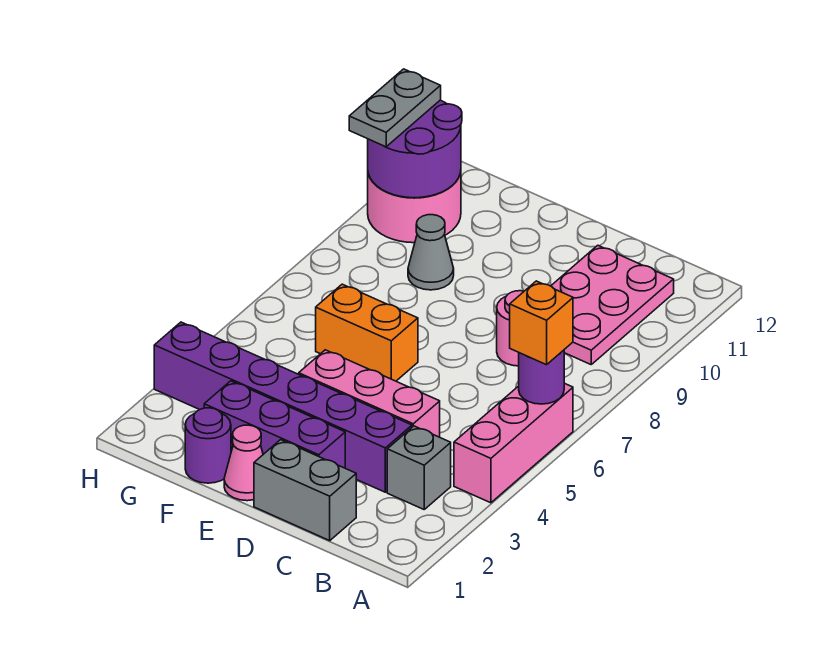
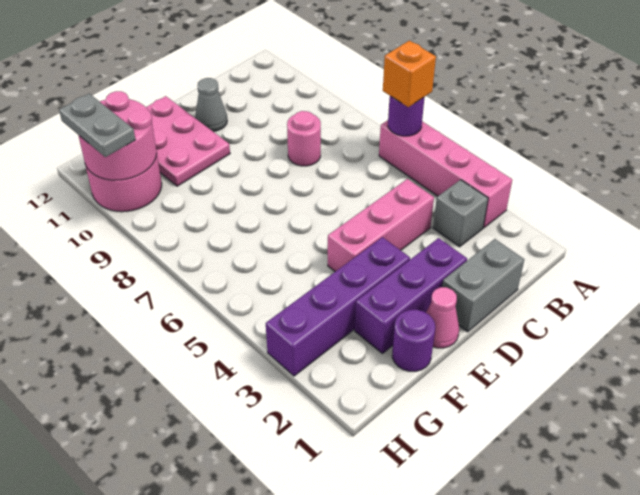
pink brick A4:A6 level 1 -> pink brick A3:A6 level 1
pink plate B9:C11 level 1 -> pink plate E10:F12 level 1
purple brick C3:H3 level 1 -> purple brick E3:H3 level 1
orange brick E6:F6 level 1 -> none
grey cone F9 level 1 -> grey cone D11 level 1
purple round brick G10:H11 level 2 -> pink round brick G10:H11 level 2

